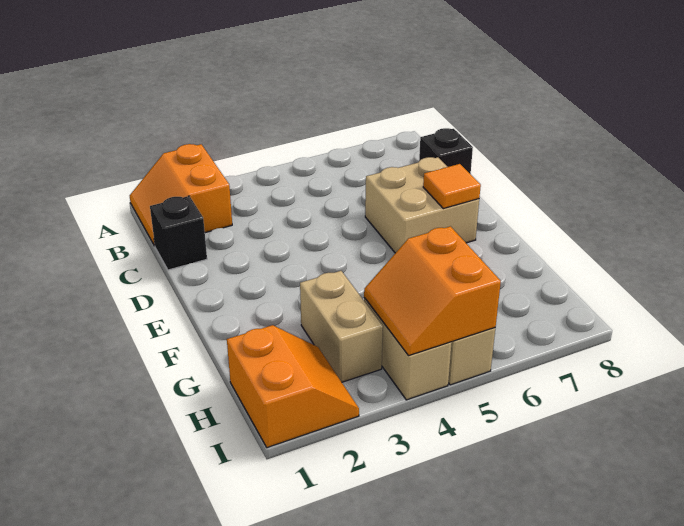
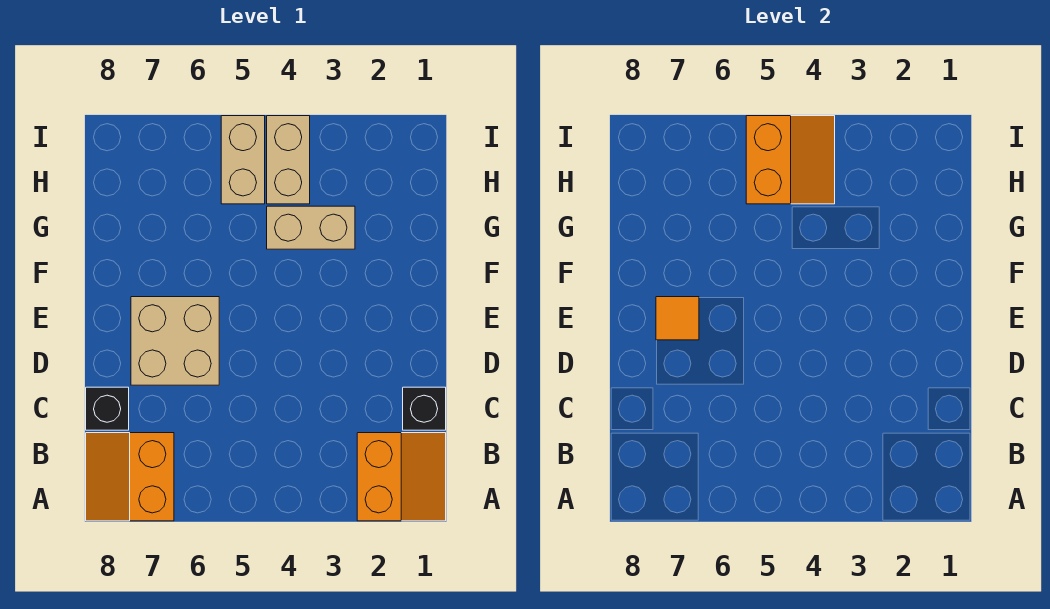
tan brick G3:H3 level 1 -> tan brick G3:G4 level 1
orange slope H1:I2 level 1 top 1 -> orange slope A7:B8 level 1 top 7

